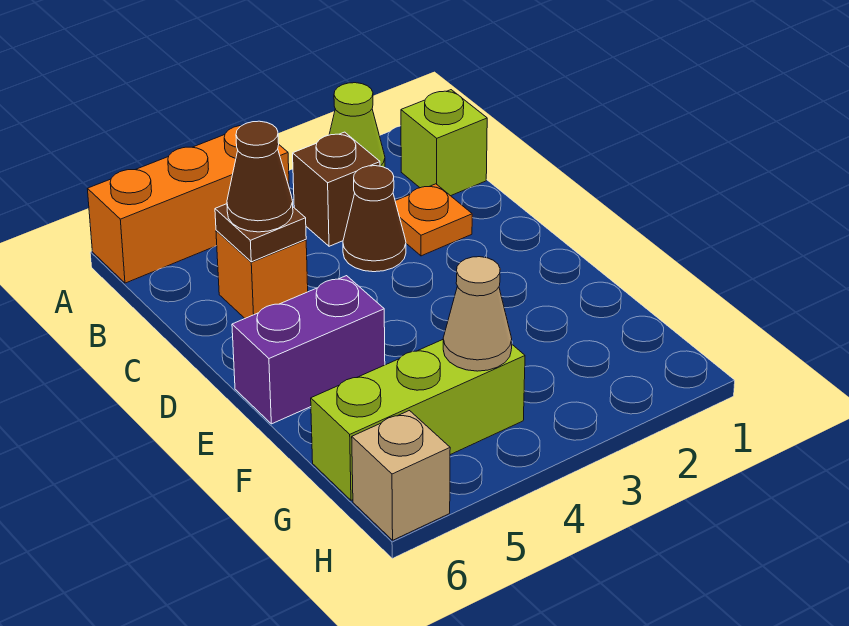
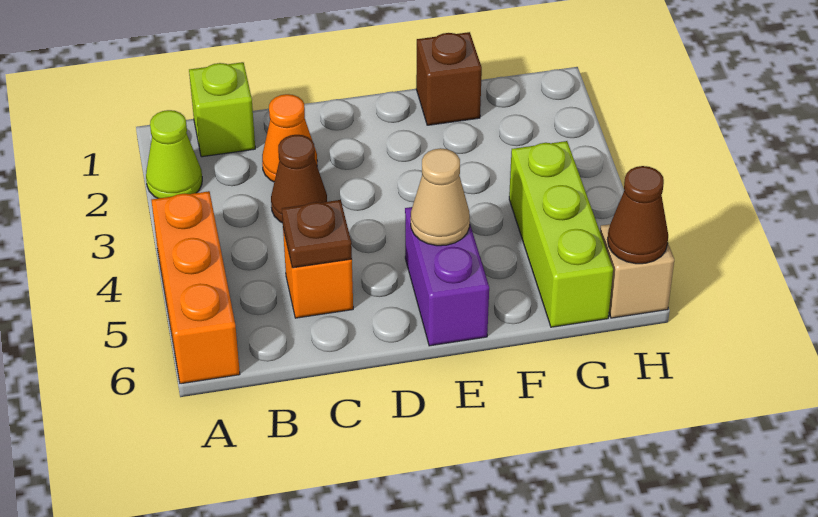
brown brick B3 level 1 -> brown brick F1 level 1
orange plate C2 level 1 -> orange cone C2 level 1
brown cone C5 level 3 -> brown cone H6 level 2
tan cone G4 level 2 -> tan cone E5 level 2

